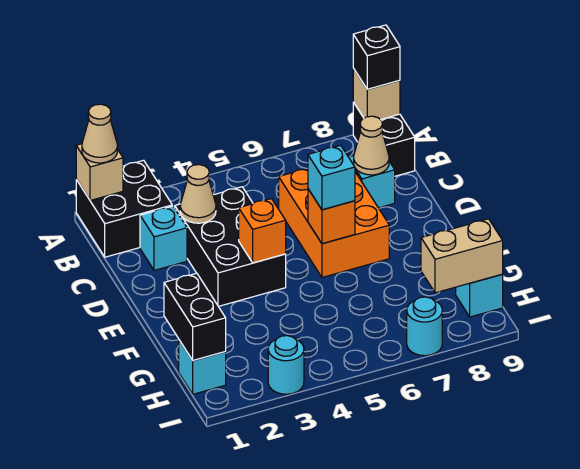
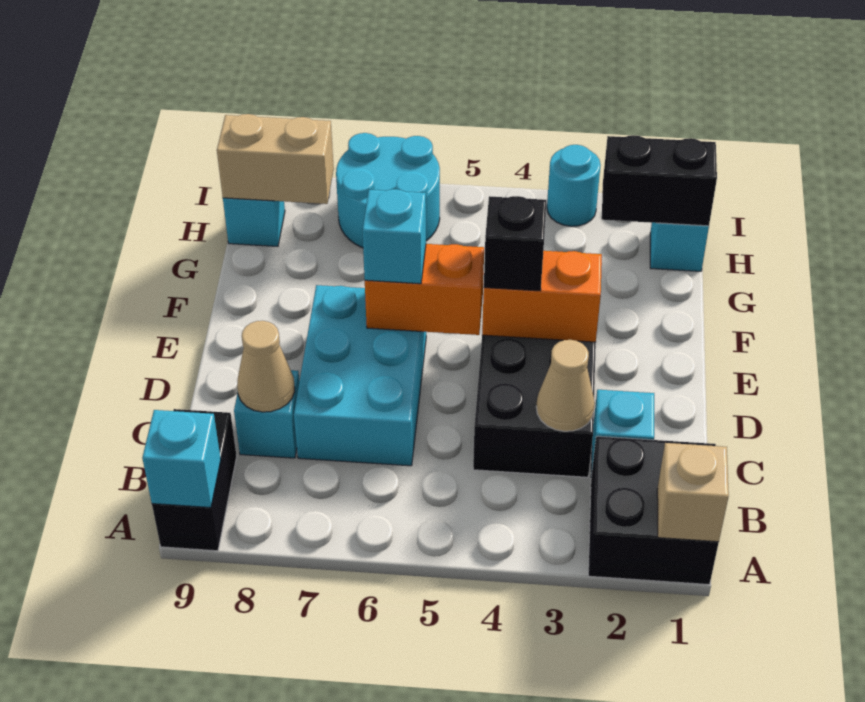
tan cone A1 level 3 -> none
tan brick A9 level 2 -> cyan brick A9 level 2
black brick A9 level 3 -> black brick E4 level 3
orange brick C6:E7 level 1 -> cyan brick C6:E7 level 1
orange brick E4 level 2 -> orange brick E3:E4 level 2
orange brick E6 level 2 -> orange brick E5:E6 level 2
black brick G1:H1 level 2 -> black brick H1:H2 level 2
cyan round brick I7 level 1 -> cyan round brick H6:I7 level 1

